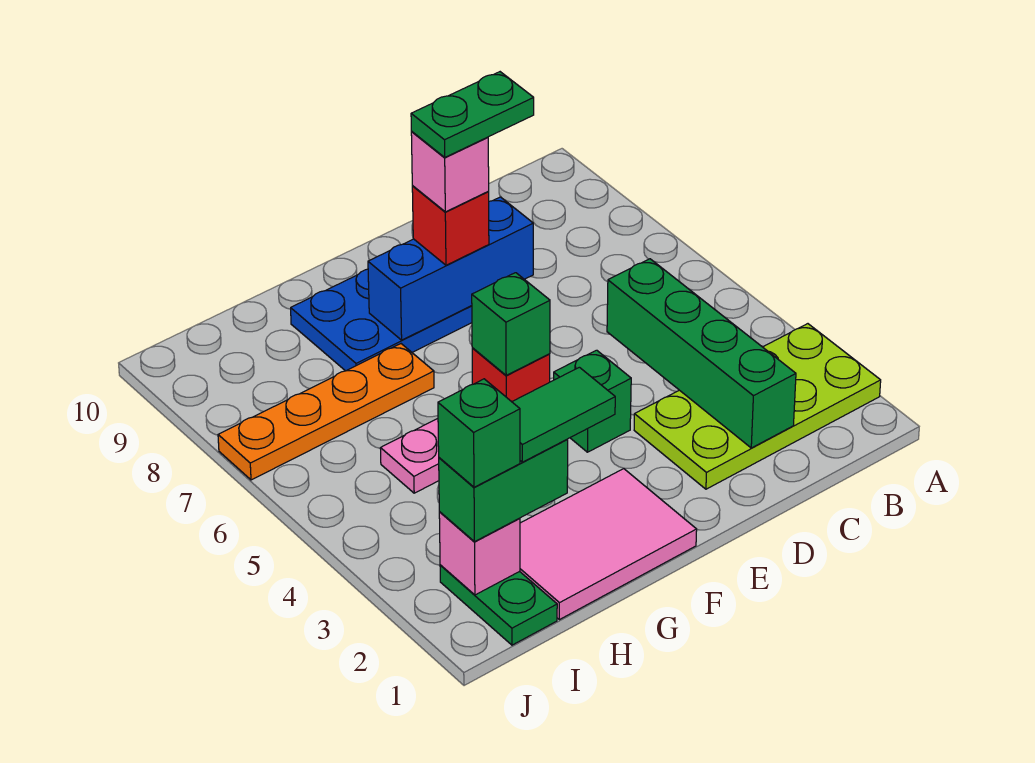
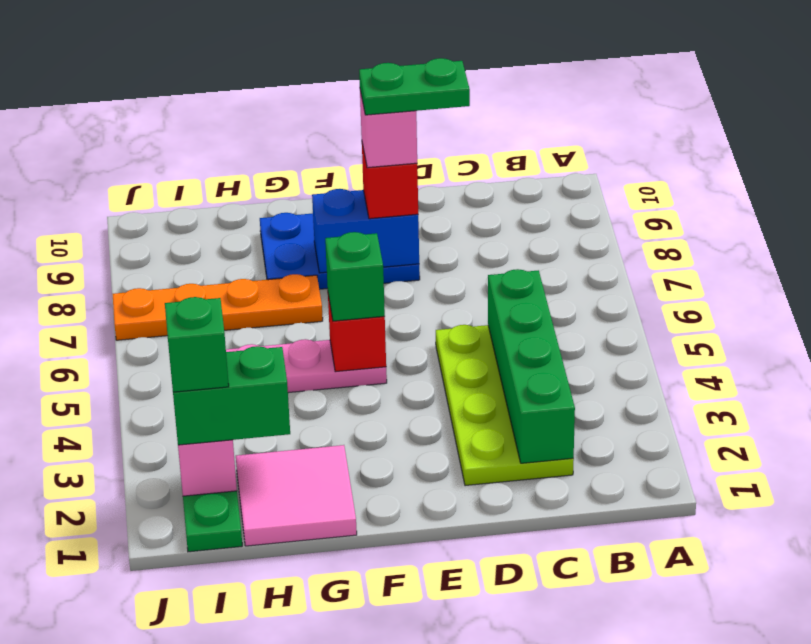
lime plate A2:D3 level 1 -> lime plate C2:D5 level 1
blue brick D8:F8 level 2 -> blue brick E8:F8 level 2
green brick E4 level 1 -> none
pink tile F1:H2 level 1 -> pink tile G1:H2 level 1
green tile G2:H2 level 4 -> none

